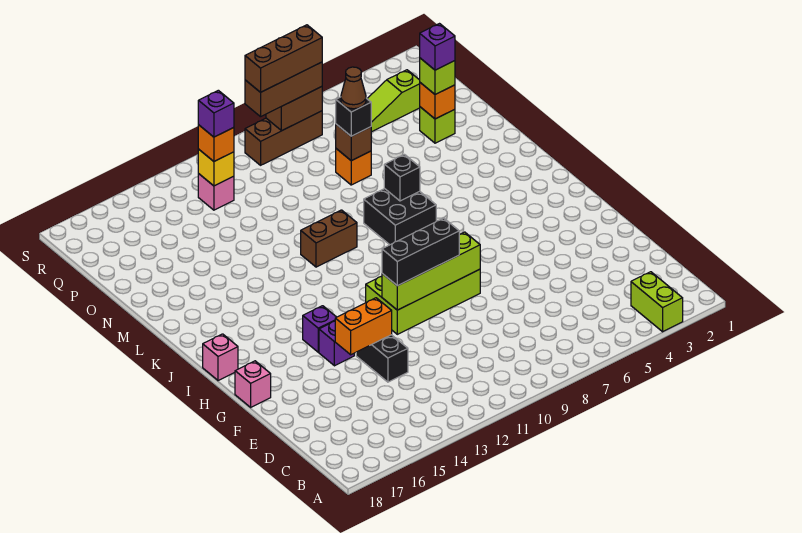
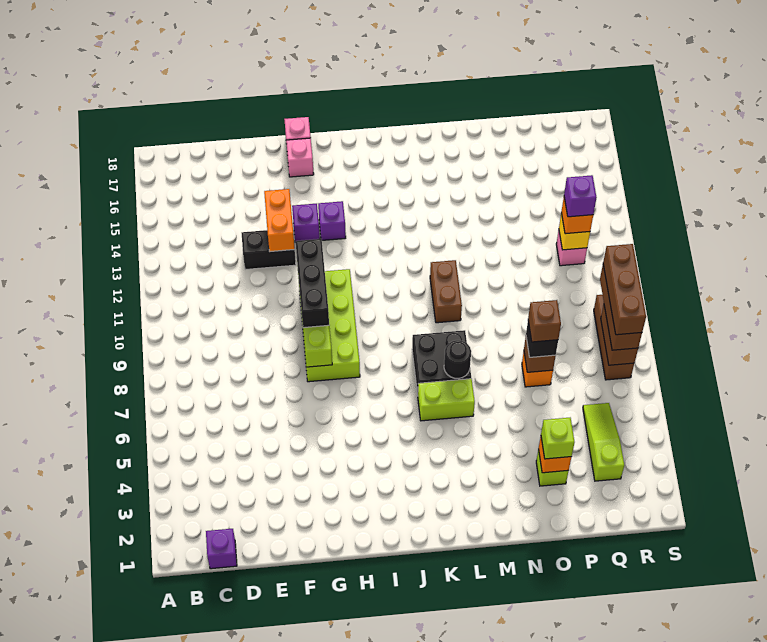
lime brick A3:B3 level 1 -> lime brick K6:L6 level 1
pink brick I18 level 1 -> pink brick G17 level 1
black brick L7 level 2 -> black round brick L7 level 2
purple brick O3 level 4 -> purple brick C1 level 1
brown cone O7 level 4 -> brown brick O7 level 4

